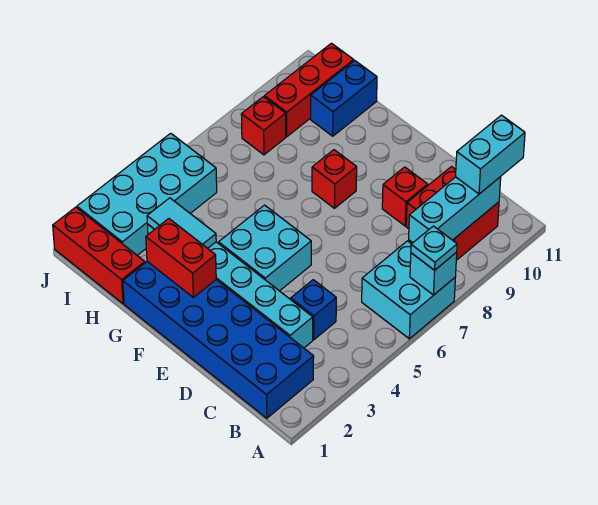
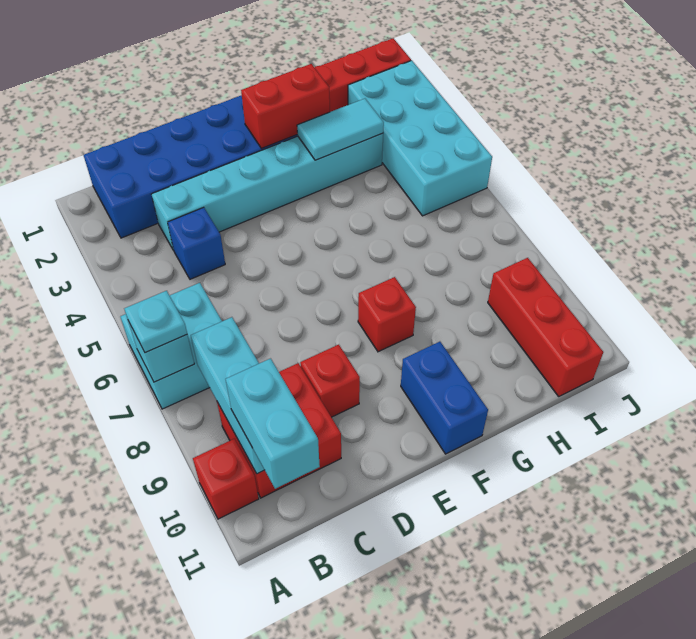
cyan brick E4:F5 level 1 -> none
blue brick H10:H11 level 1 -> blue brick F10:F11 level 1
red brick I8 level 1 -> red brick A10 level 1

